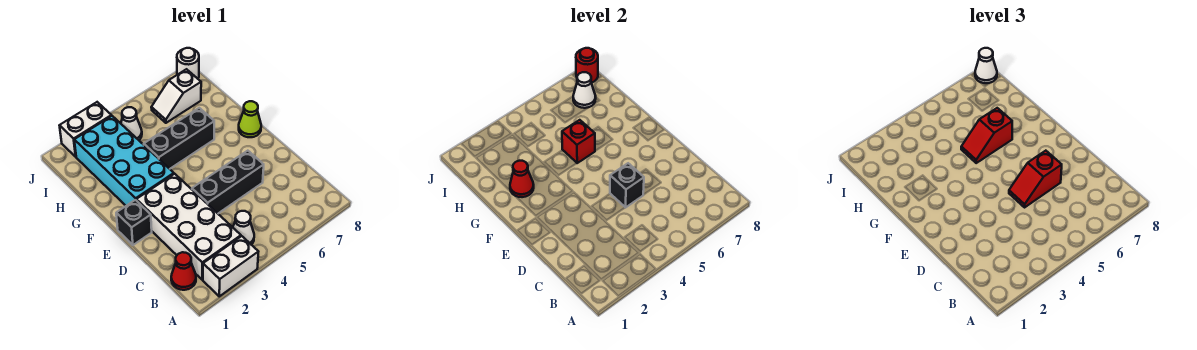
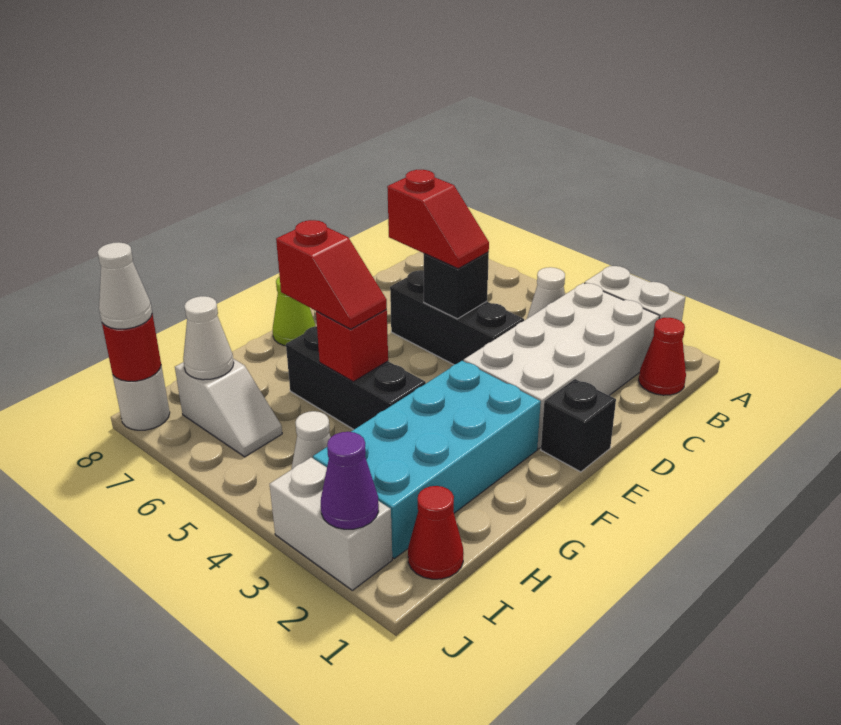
red cone G2 level 2 -> red cone I1 level 1
none -> purple cone J2 level 2

